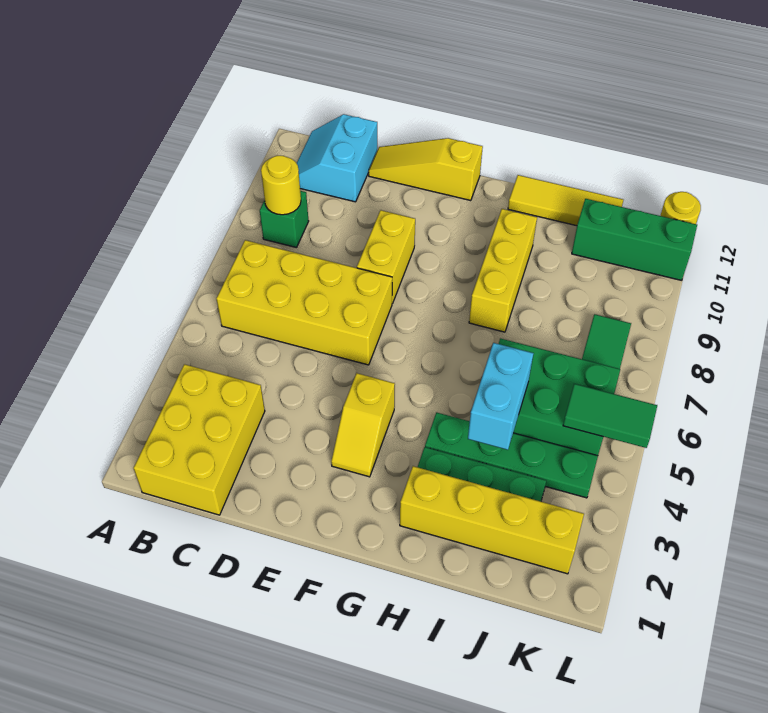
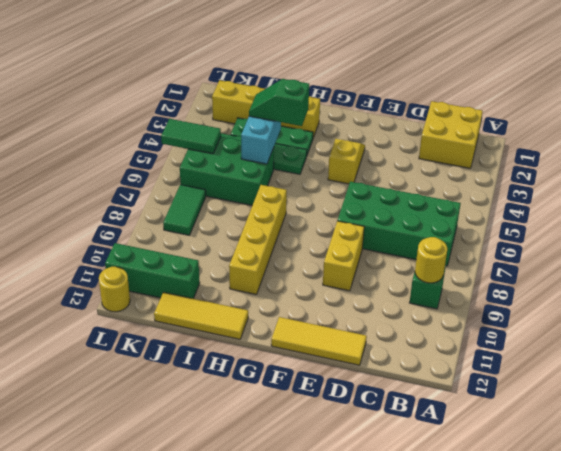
yellow brick B1:C3 level 1 -> yellow brick B1:C2 level 1
yellow brick B6:E7 level 1 -> green brick B6:E7 level 1
cyan slope B11:C12 level 1 top C -> none
yellow slope D12:F12 level 1 top F -> yellow tile D12:F12 level 1
none -> green slope H4:I4 level 3 top H
yellow brick H8:H10 level 1 -> yellow brick H7:H10 level 1

